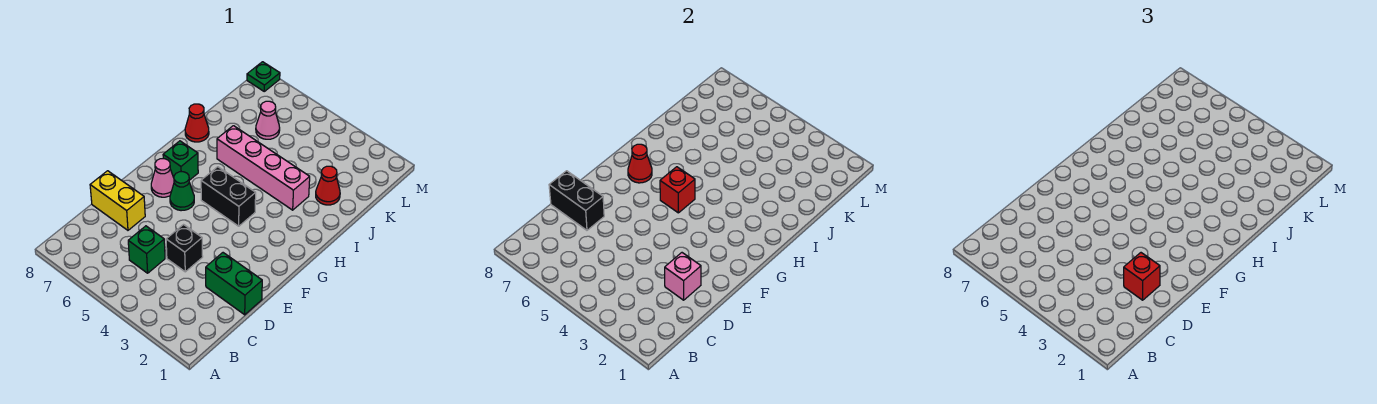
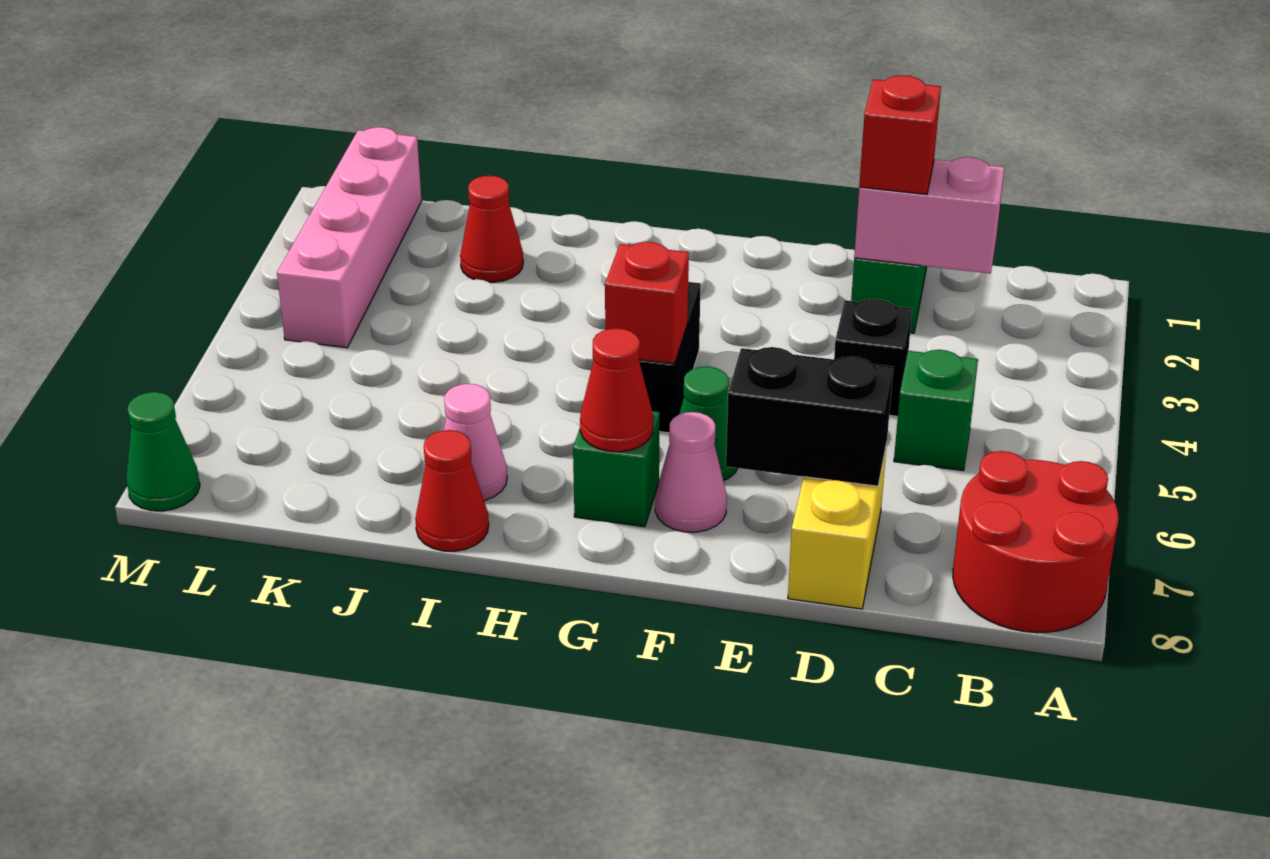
none -> red round brick A7:B8 level 1
pink brick D2 level 2 -> pink brick C2:D2 level 2
black brick D7:D8 level 2 -> black brick D7:E7 level 2
pink brick I3:I6 level 1 -> pink brick L1:L4 level 1
pink cone K6 level 1 -> pink cone I7 level 1
green plate M8 level 1 -> green cone M8 level 1

